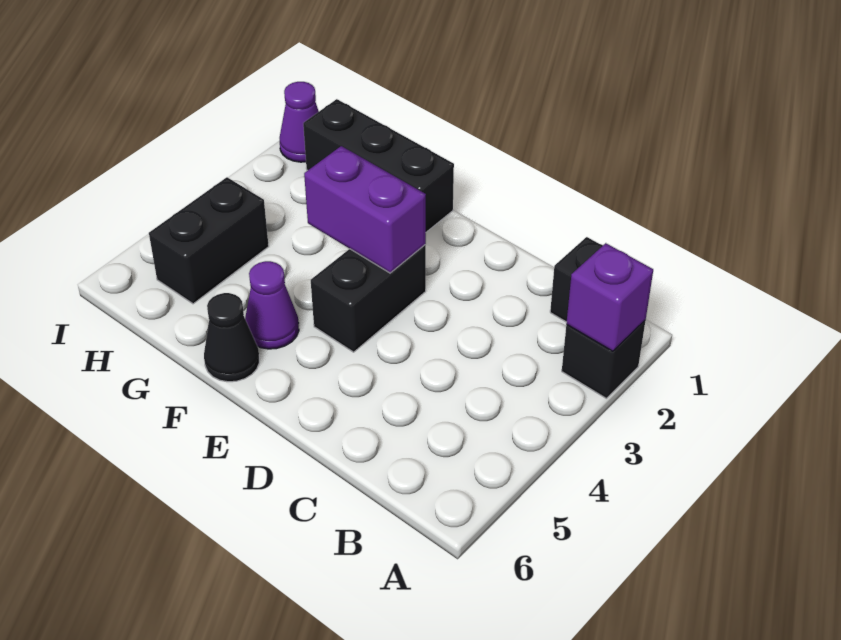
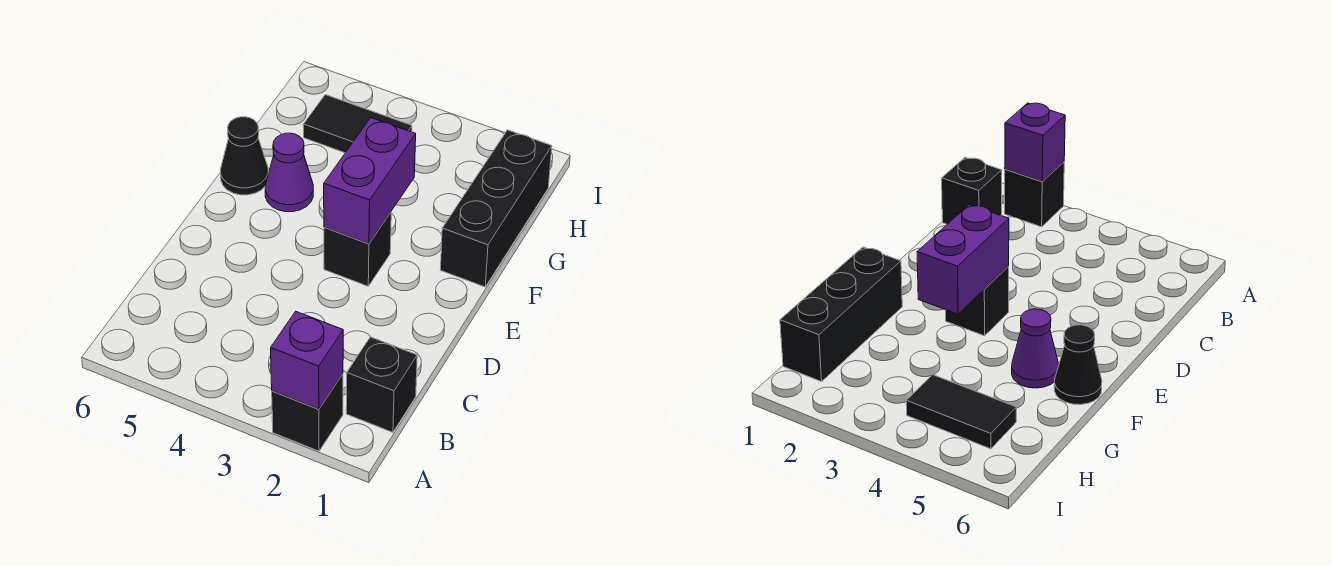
black brick E3:E4 level 1 -> black brick E3 level 1
black brick H4:H5 level 1 -> black tile H4:H5 level 1
purple cone I1 level 1 -> none

